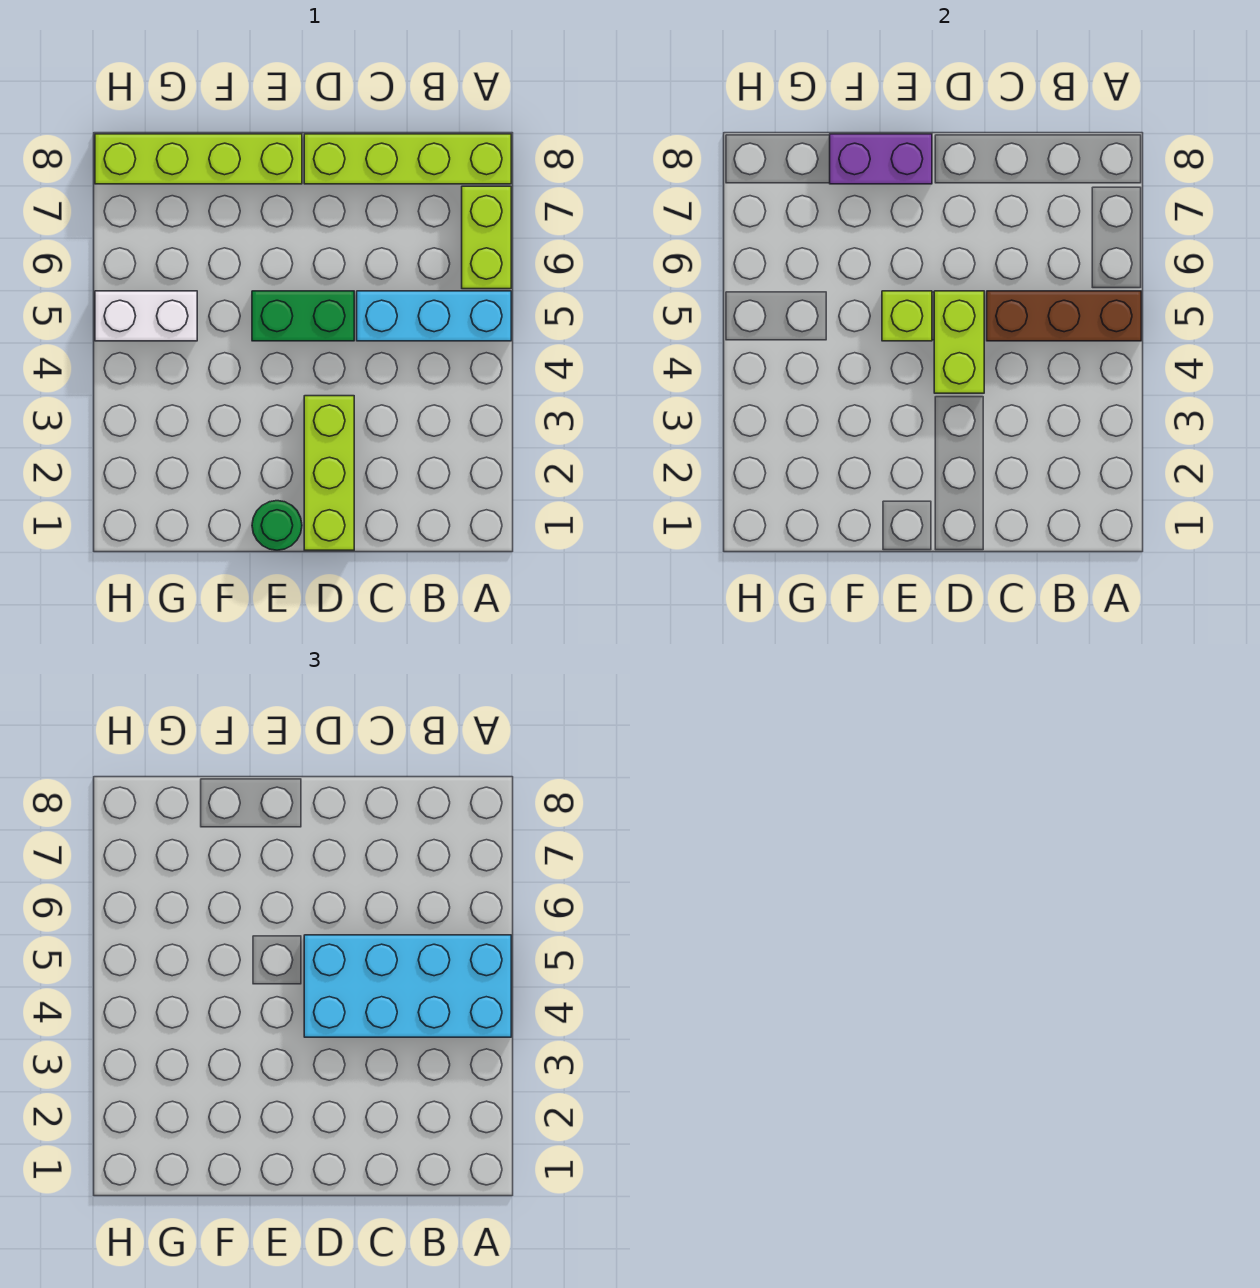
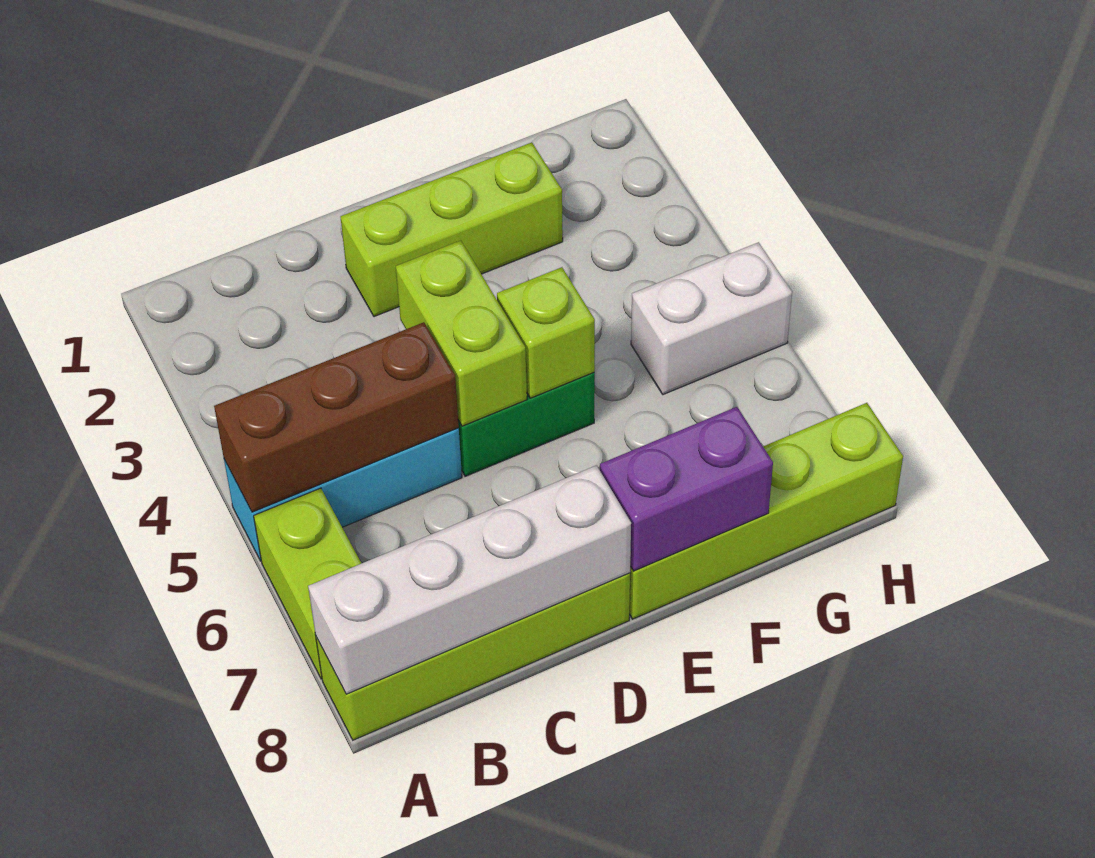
cyan brick A4:D5 level 3 -> none
none -> white brick A8:D8 level 2
lime brick D1:D3 level 1 -> lime brick D2:F2 level 1
green round brick E1 level 1 -> none

